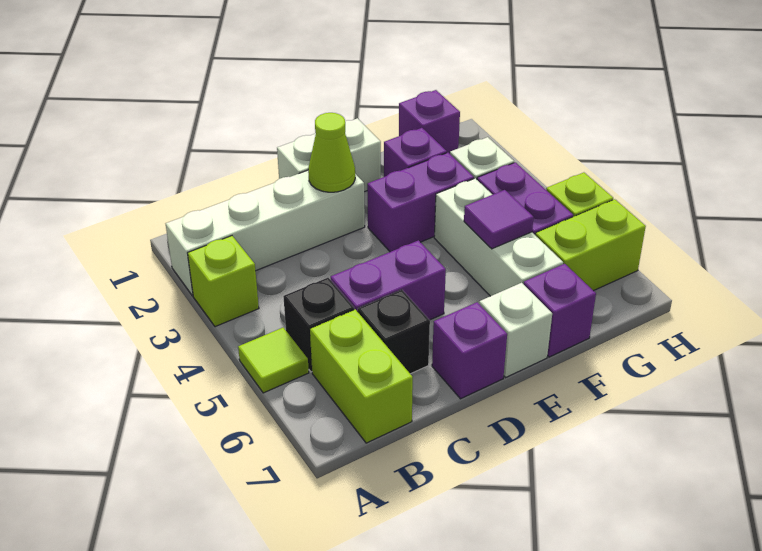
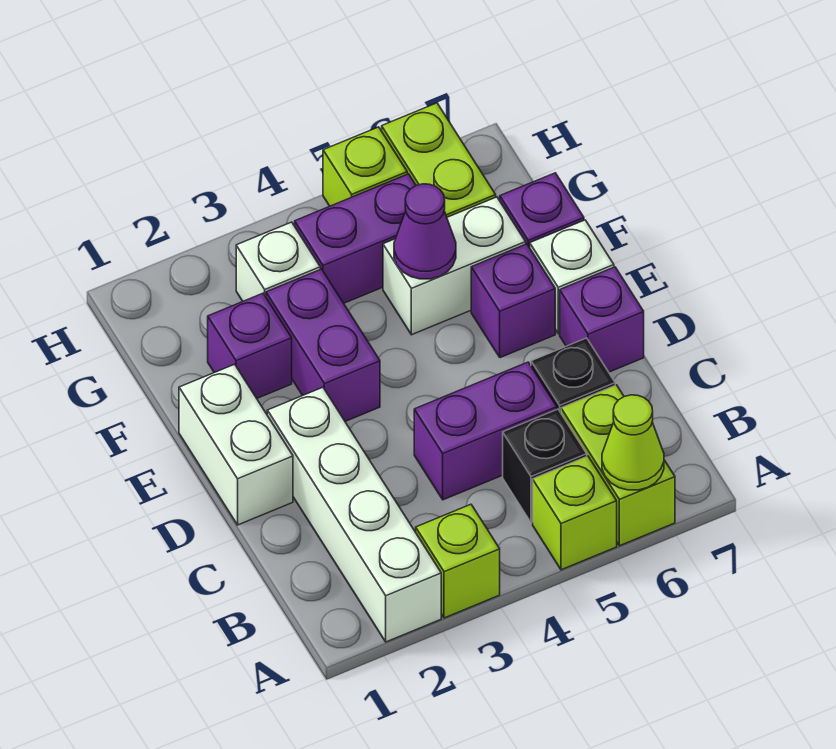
lime tile A5 level 1 -> lime brick A5 level 1
lime brick B6:B7 level 1 -> lime brick A6:B6 level 1
purple brick C5:D5 level 1 -> purple brick C4:C5 level 1
lime cone D2 level 2 -> lime cone A6 level 2
white brick F4:F6 level 1 -> white brick F5:F6 level 1
purple tile F5 level 2 -> purple cone F5 level 2
purple brick G1 level 1 -> purple brick E6 level 1

